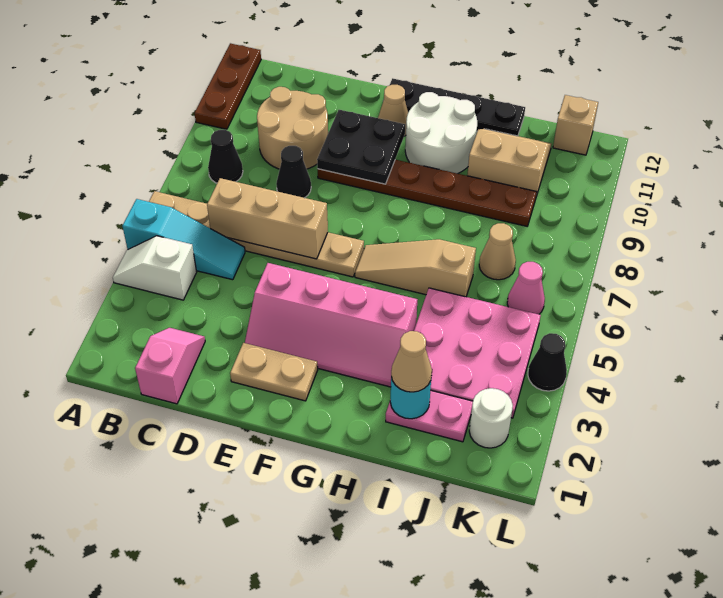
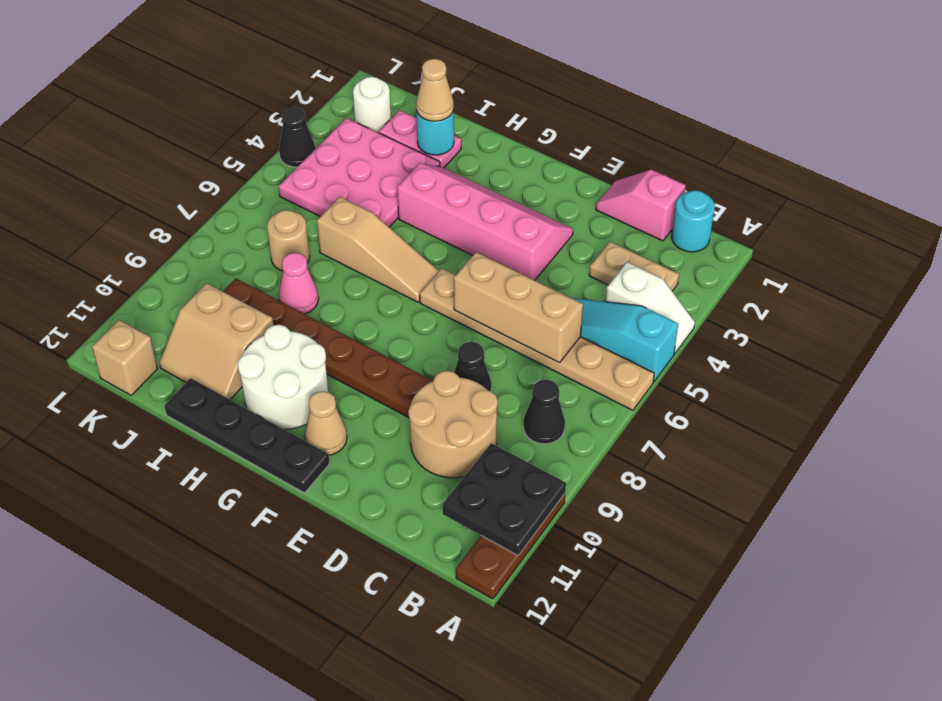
none -> cyan round brick B1 level 1
pink slope C1:C2 level 1 top 1 -> pink slope C1:D1 level 1 top C
tan plate E2:F2 level 1 -> tan plate B3:C3 level 1
black plate E9:F10 level 2 -> black plate A10:B11 level 2
tan cone J7 level 1 -> tan round brick J7 level 1
pink cone K6 level 1 -> pink cone I8 level 1

